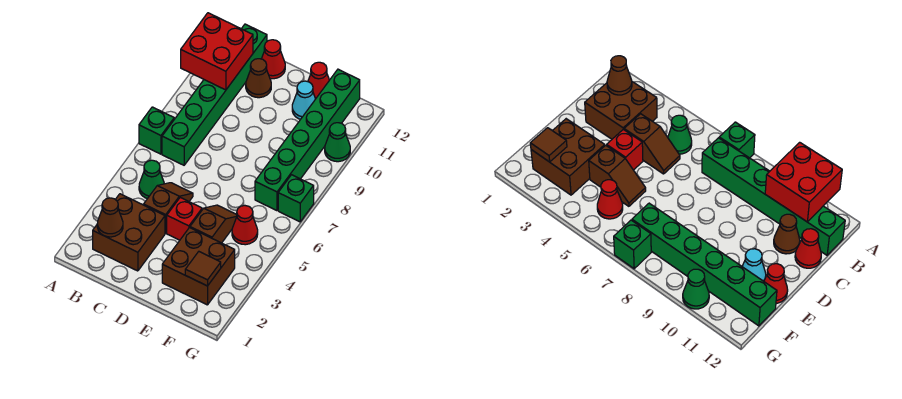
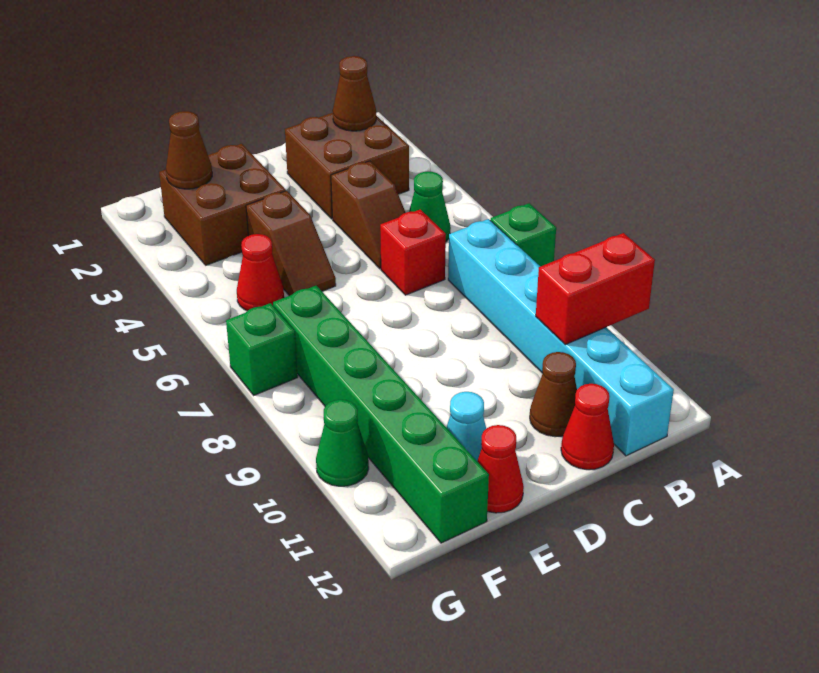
red brick A10:B11 level 2 -> red brick A10:B10 level 2
green brick B7:B12 level 1 -> cyan brick B7:B12 level 1
red brick D4 level 1 -> red brick C6 level 1
brown tile F2 level 2 -> brown cone F2 level 2

